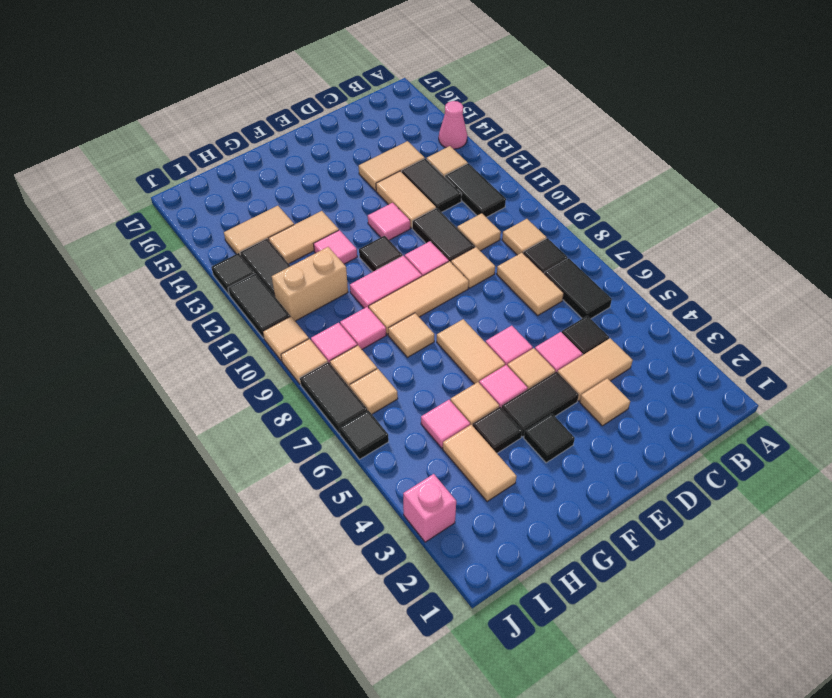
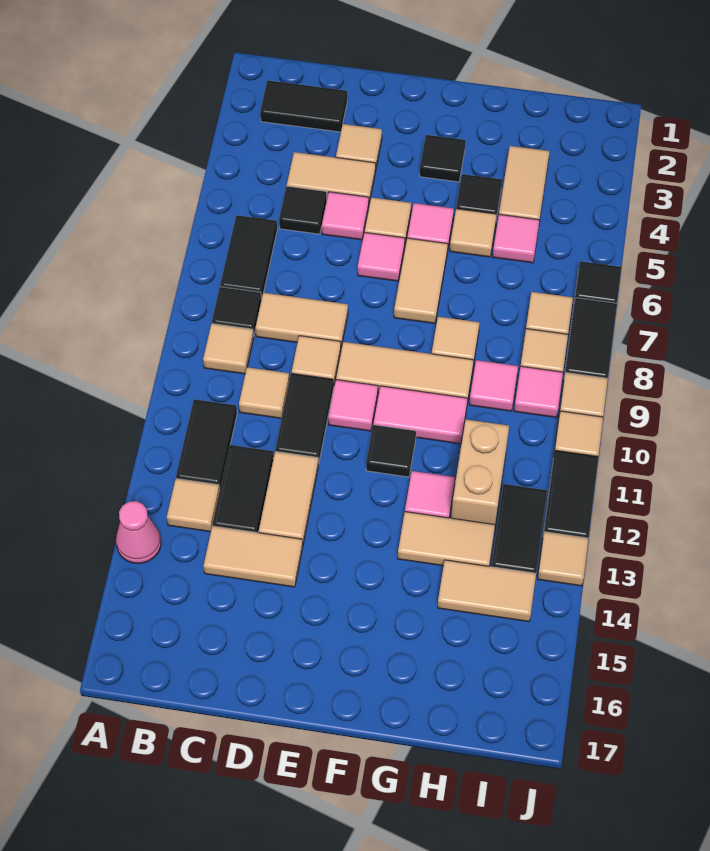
tan tile C7:C8 level 1 -> tan tile C8:D8 level 1
black tile E4:F4 level 1 -> black tile B2:C2 level 1
pink tile E12 level 1 -> none
tan brick H11:I11 level 1 -> tan brick H11:H12 level 1
pink brick J3 level 1 -> none
black tile J13 level 1 -> tan tile J13 level 1

